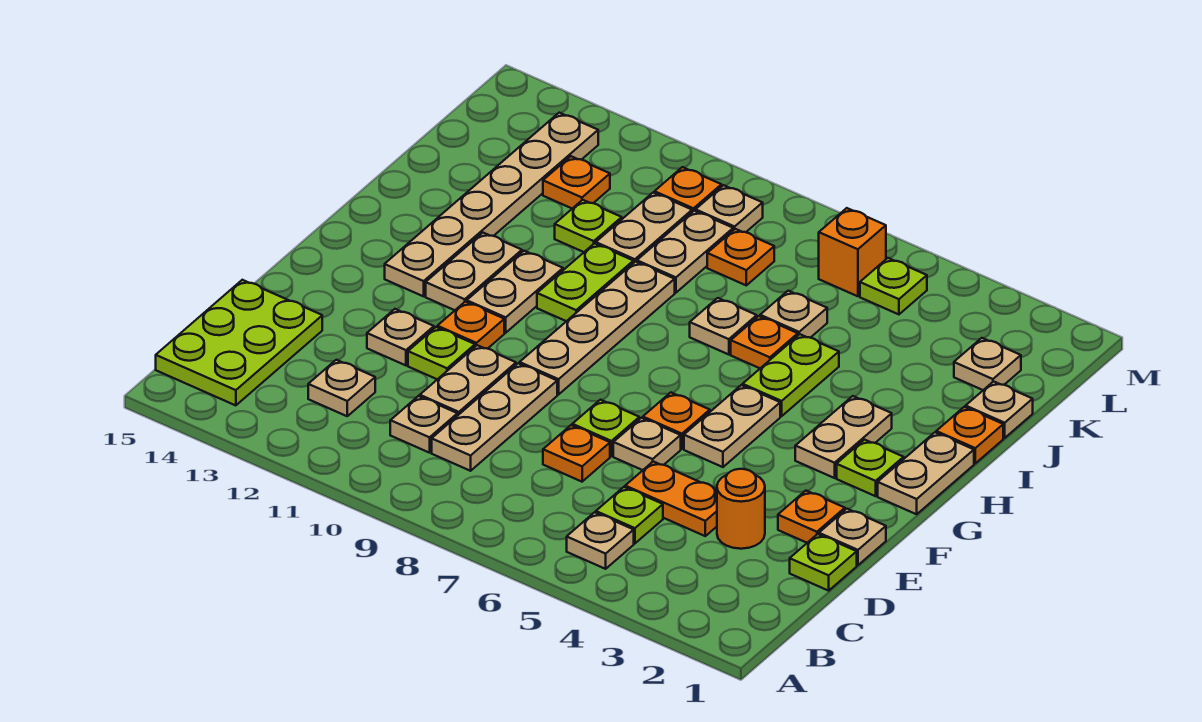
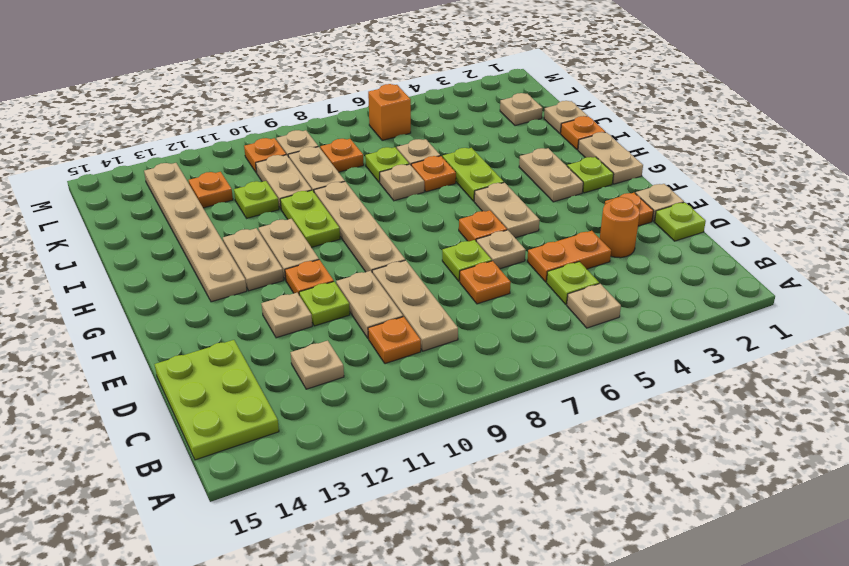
tan plate C10 level 1 -> orange plate C10 level 1
lime plate L5 level 1 -> lime plate J7 level 1

